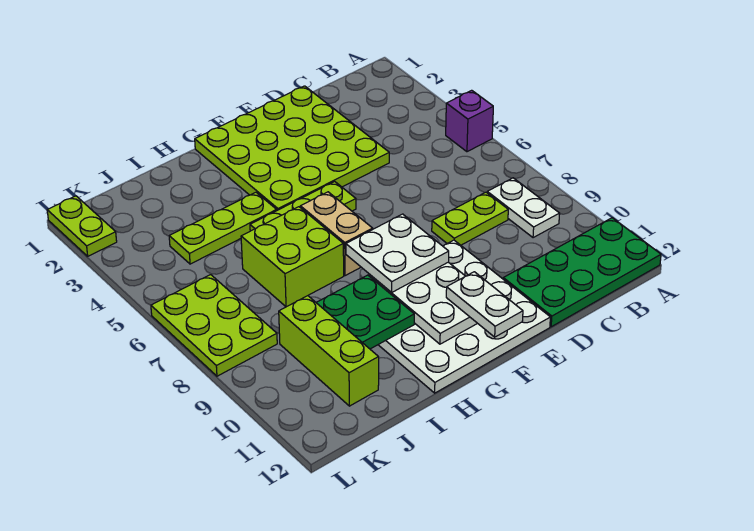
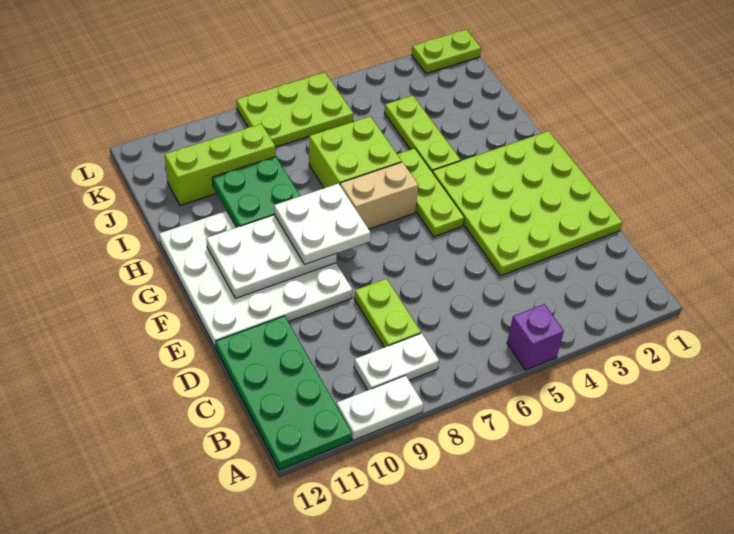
white plate F11:F12 level 3 -> white plate A9:A10 level 1

